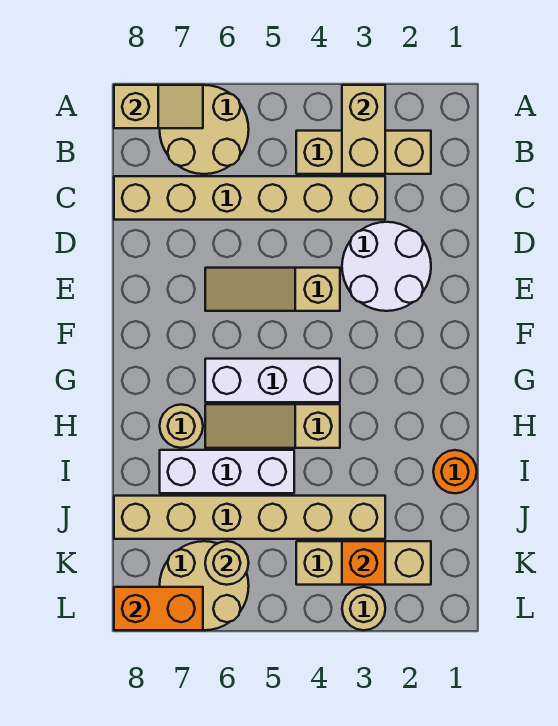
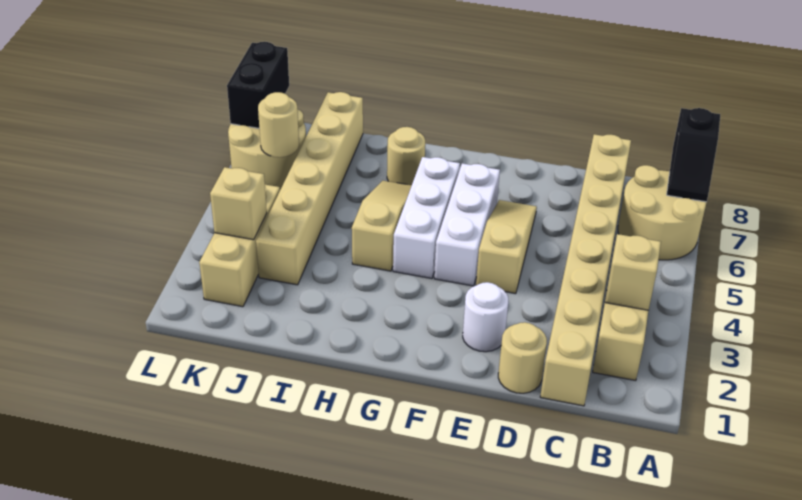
tan brick A3:B3 level 2 -> tan brick B3 level 2
tan slope A7:A8 level 2 top 8 -> black slope A7:A8 level 2 top 8
tan brick C3:C8 level 1 -> tan brick C1:C8 level 1
white round brick D2:E3 level 1 -> white round brick E2 level 1
orange round brick I1 level 1 -> none
white brick I5:I7 level 1 -> white brick F4:F6 level 1
orange brick K3 level 2 -> tan brick K3 level 2
tan round brick L3 level 1 -> tan round brick D1 level 1
orange brick L7:L8 level 2 -> black brick L7:L8 level 2

